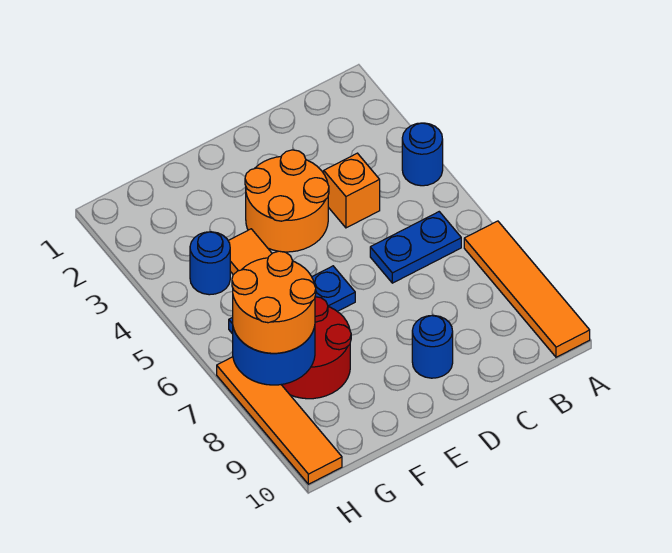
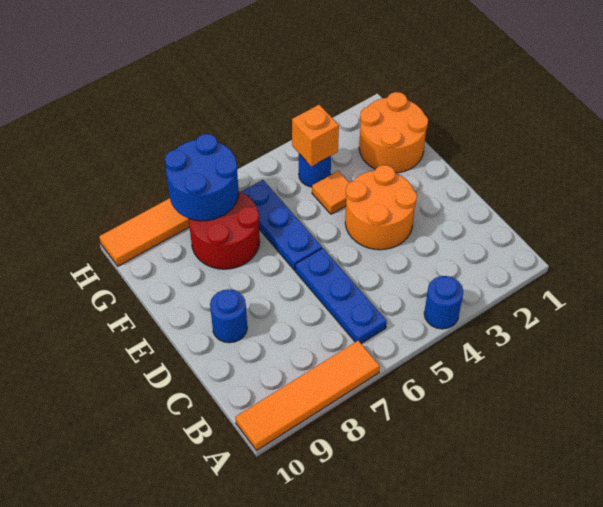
blue plate B6:C6 level 1 -> blue plate B6:D6 level 1
orange brick C4 level 1 -> orange brick G4 level 2
orange round brick G7:H8 level 3 -> orange round brick F1:G2 level 1

